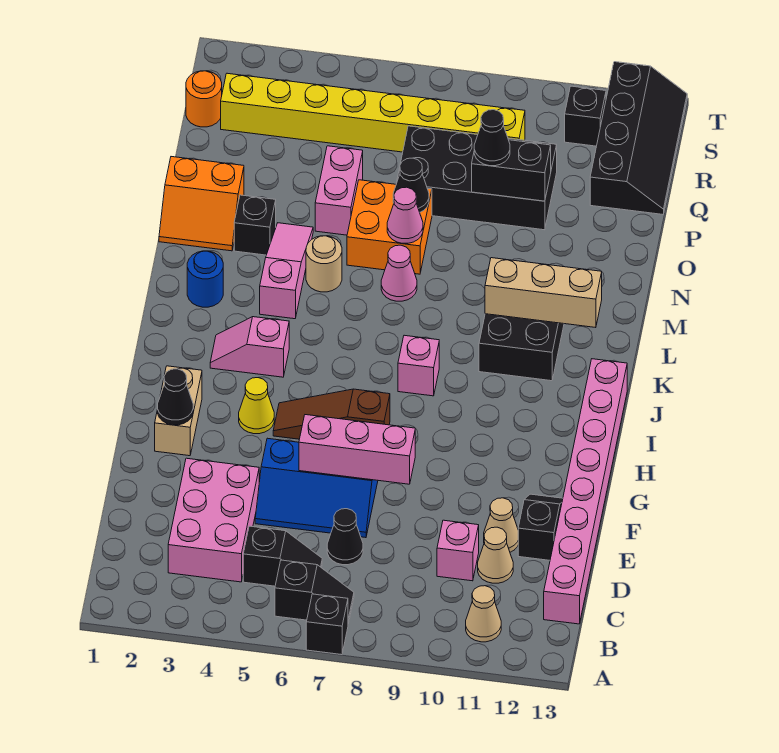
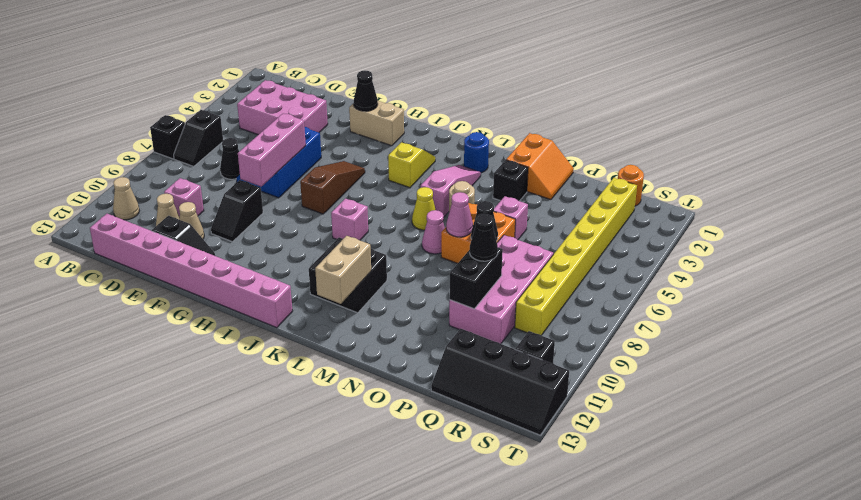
black slope C5:C6 level 1 top 5 -> black slope F9:F10 level 1 top 9
yellow cone H4 level 1 -> yellow cone L6 level 1
pink slope J3:J4 level 1 top 4 -> yellow slope J3:J4 level 1 top 4
pink slope L4:N4 level 1 top L -> pink slope L3:L5 level 1 top 5
tan brick L10:L12 level 2 -> tan brick L11:L12 level 2
orange slope N1:O2 level 1 top O -> orange slope N1:O2 level 1 top N
pink brick O5:P5 level 1 -> pink brick O5 level 1
black brick P7:Q10 level 1 -> pink brick P7:Q10 level 1

